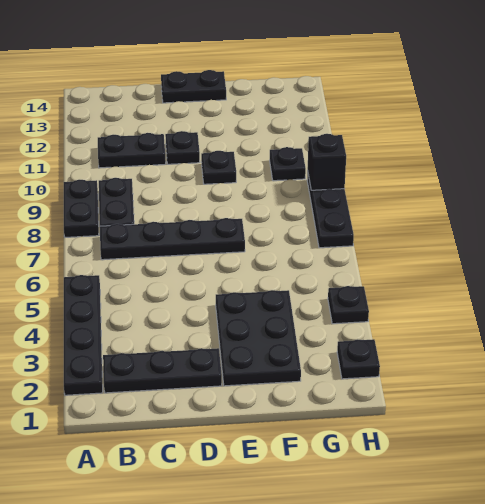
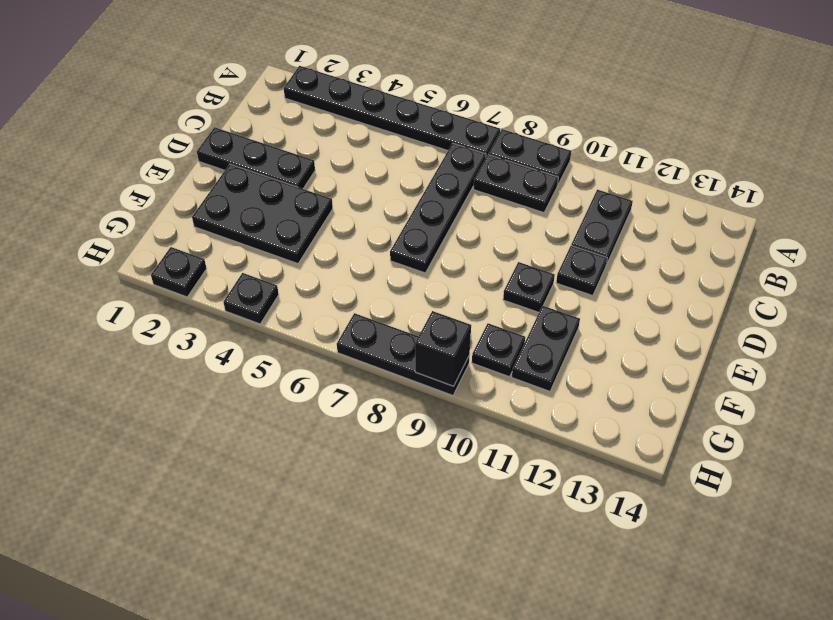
black plate A2:A5 level 1 -> black plate A2:A7 level 1
black plate B2:D2 level 1 -> black plate D1:D3 level 1
black plate D14:E14 level 1 -> black plate F11:G11 level 1

